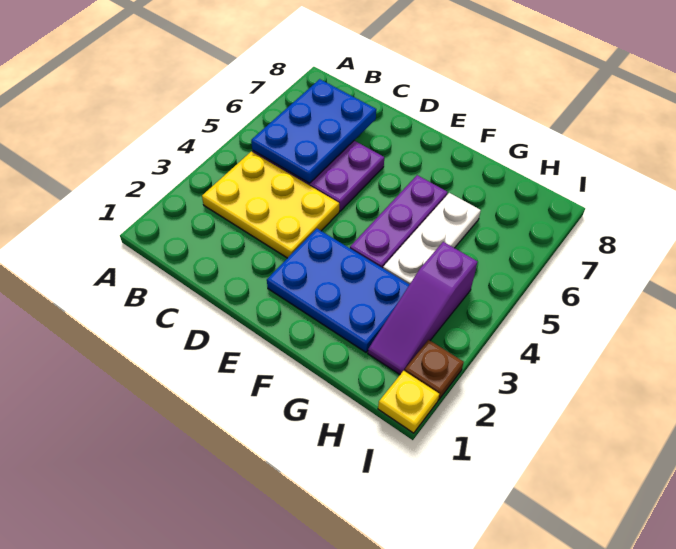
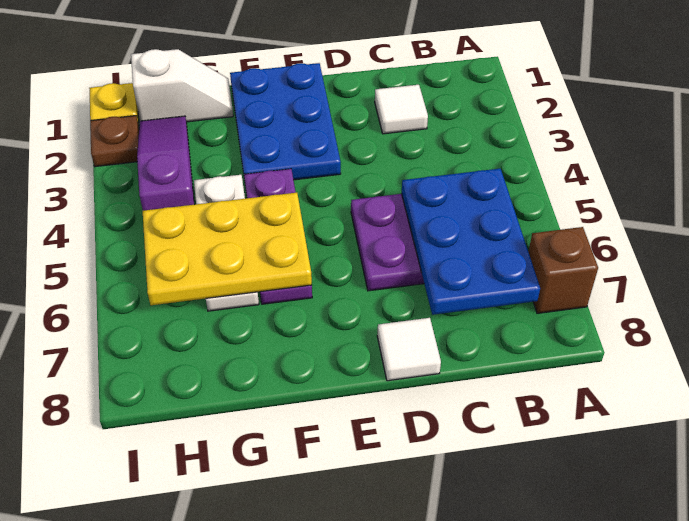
none -> brown brick A7 level 1
yellow plate B3:D4 level 1 -> yellow plate F5:H6 level 2
none -> white tile C2 level 1
none -> white tile D8 level 1
blue plate E2:G3 level 1 -> blue plate E1:F3 level 1
none -> white slope G1:H1 level 1 top H

